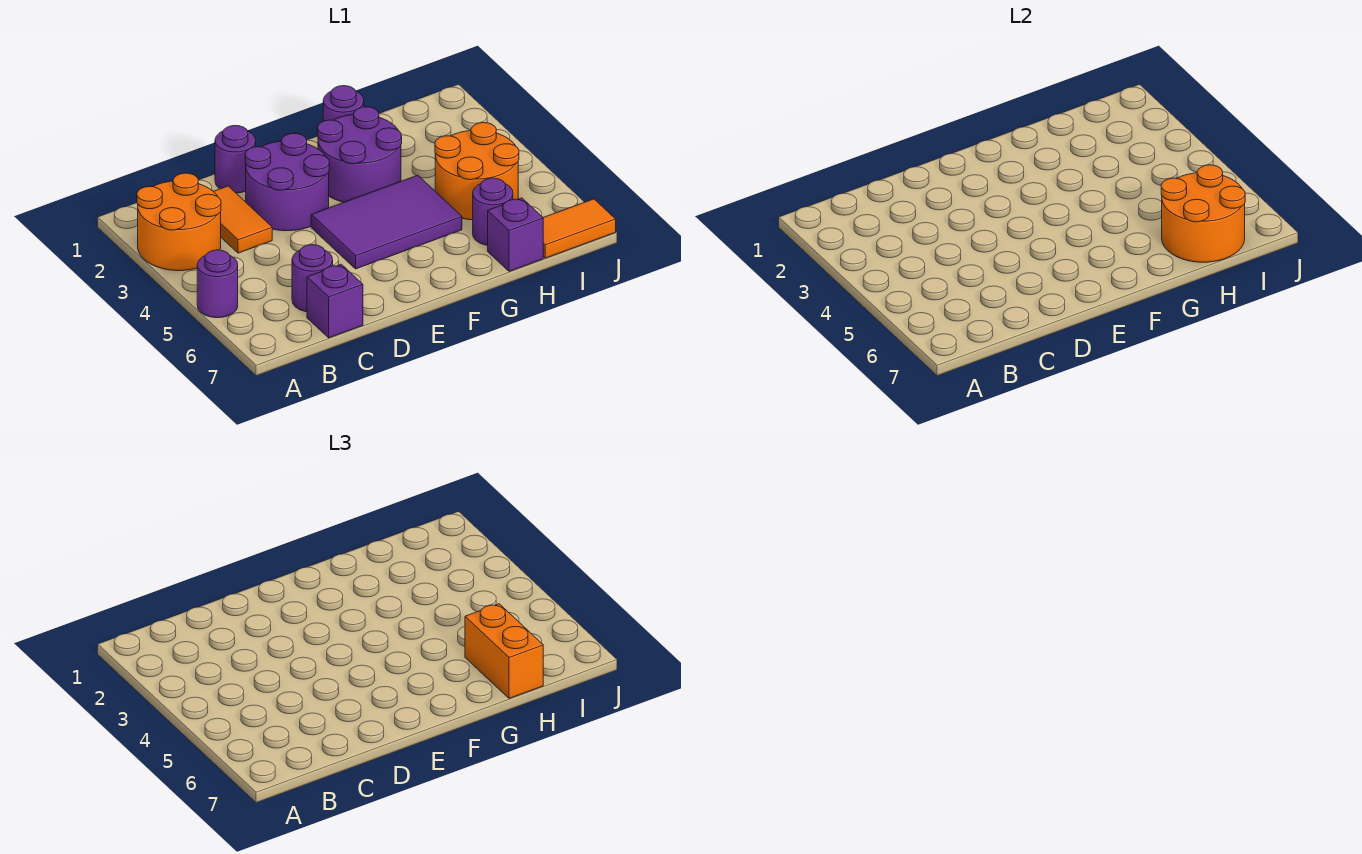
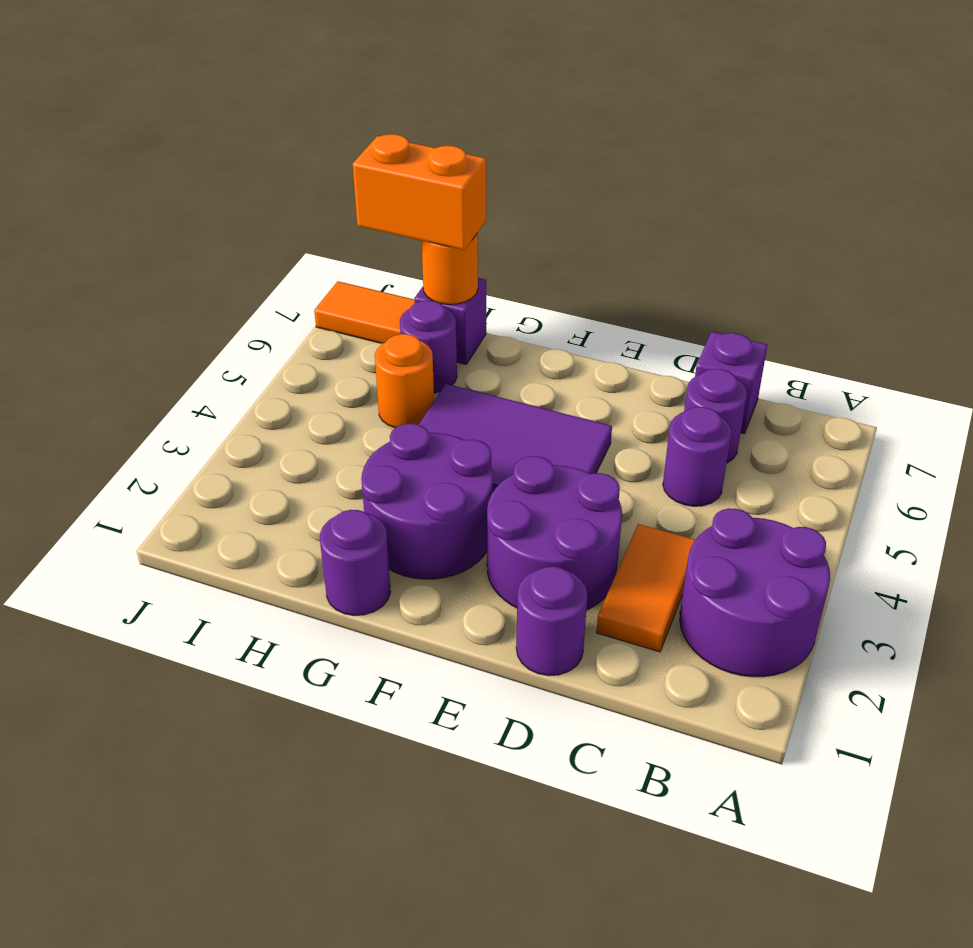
orange round brick A2:B3 level 1 -> purple round brick A2:B3 level 1
purple round brick A5 level 1 -> purple round brick C5 level 1
orange round brick H4:I5 level 1 -> orange round brick H5 level 1
orange round brick H6:I7 level 2 -> orange round brick H7 level 2
orange brick H6:H7 level 3 -> orange brick H7:I7 level 3

